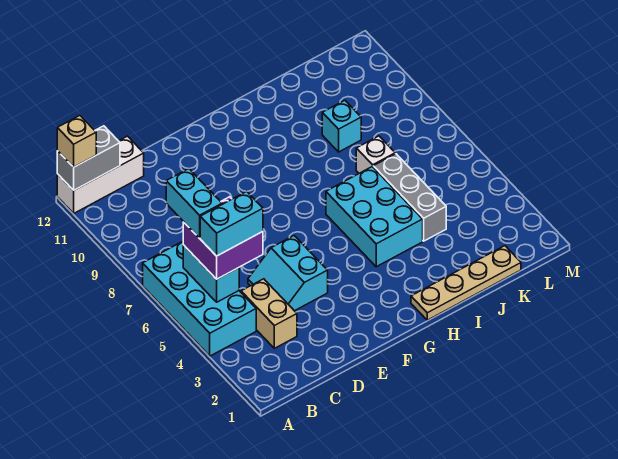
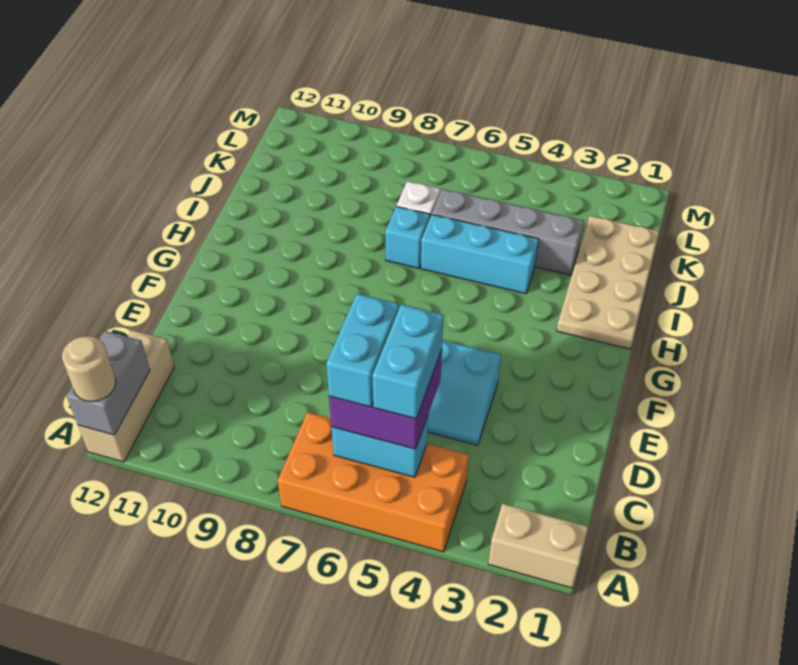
cyan brick A4:B7 level 1 -> orange brick A4:B7 level 1
white brick A12:C12 level 1 -> tan brick A12:C12 level 1
tan brick A12 level 3 -> tan round brick A12 level 3
cyan brick B6:B7 level 4 -> cyan brick B6:C6 level 4
tan brick C3:C4 level 1 -> tan brick A1:A2 level 1
tan plate H1:K1 level 1 -> tan plate H1:K2 level 1
cyan brick H4:I6 level 1 -> cyan brick I4:I6 level 1
grey brick J4:J6 level 1 -> grey brick J3:J6 level 1
cyan brick J9 level 1 -> cyan brick I7 level 1

